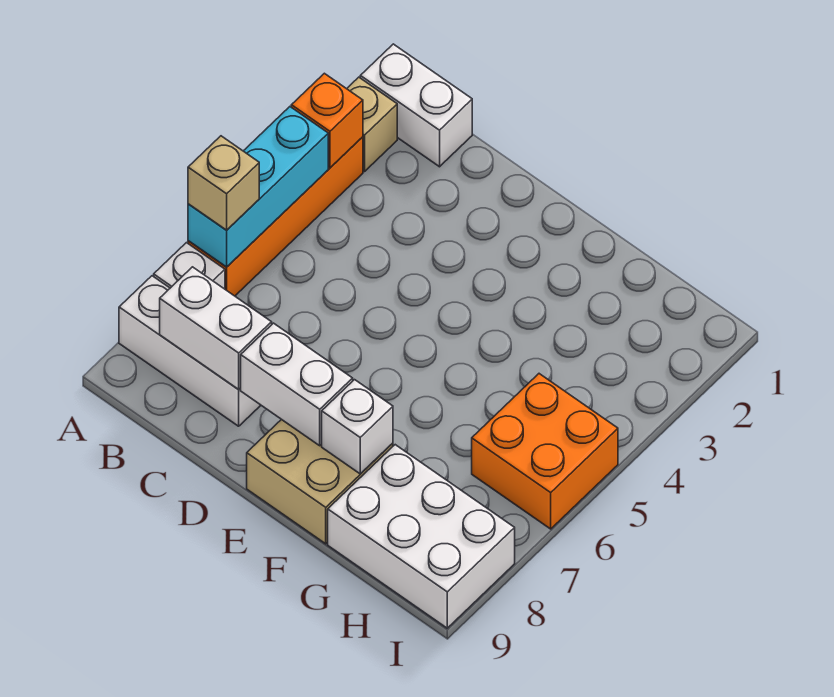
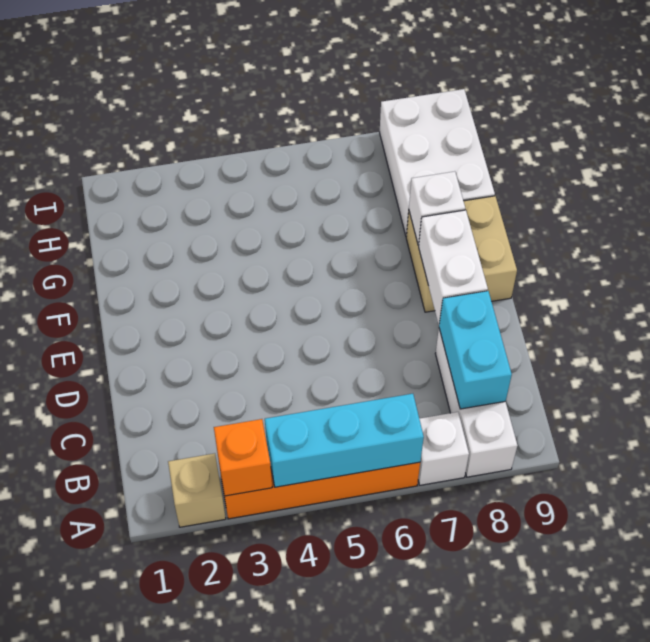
white brick A1:B1 level 1 -> none
tan brick A6 level 3 -> none
white brick B8:C8 level 2 -> cyan brick B8:C8 level 2
orange brick H5:I6 level 1 -> none

